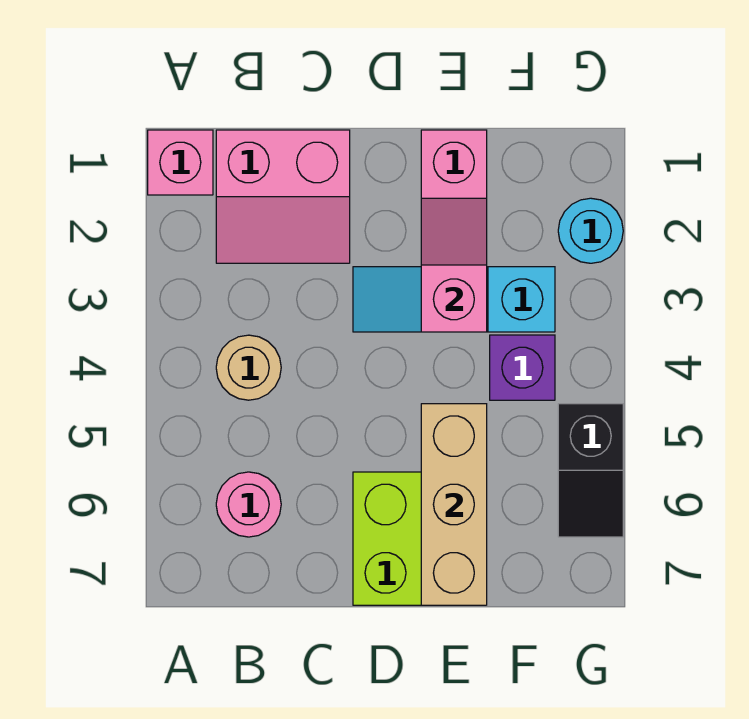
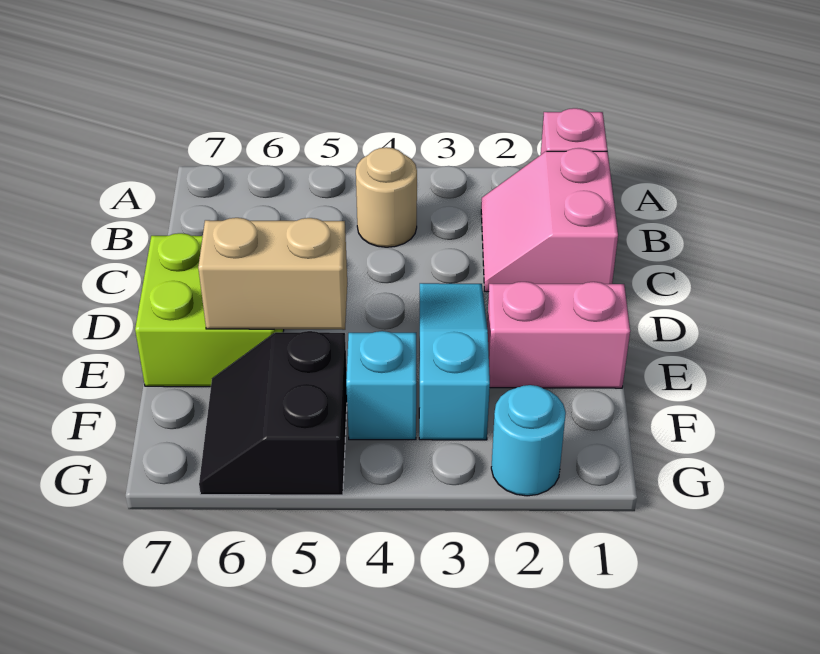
pink round brick B6 level 1 -> none
pink slope E2:E3 level 2 top 3 -> none
tan brick E5:E7 level 2 -> tan brick E5:E6 level 2
purple brick F4 level 1 -> cyan brick F4 level 1
black slope G5:G6 level 1 top 5 -> black slope F5:G6 level 1 top 5

